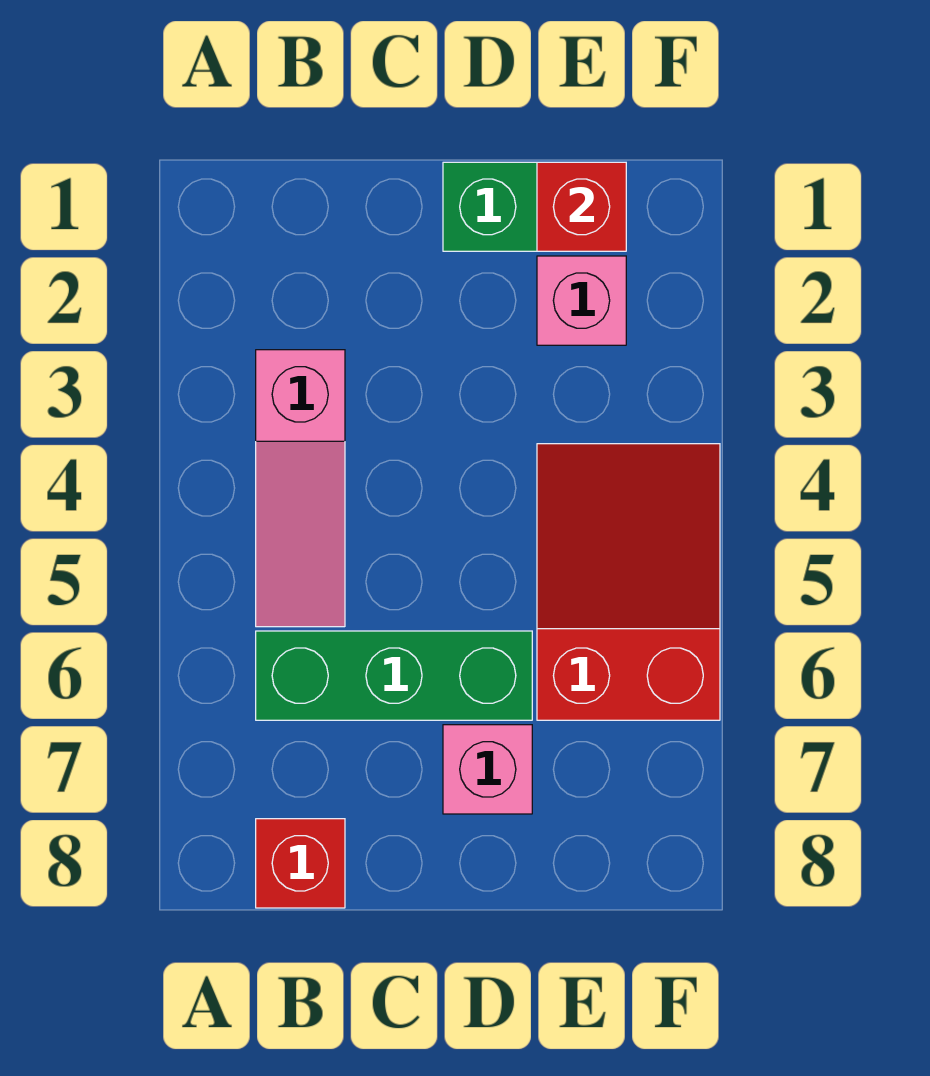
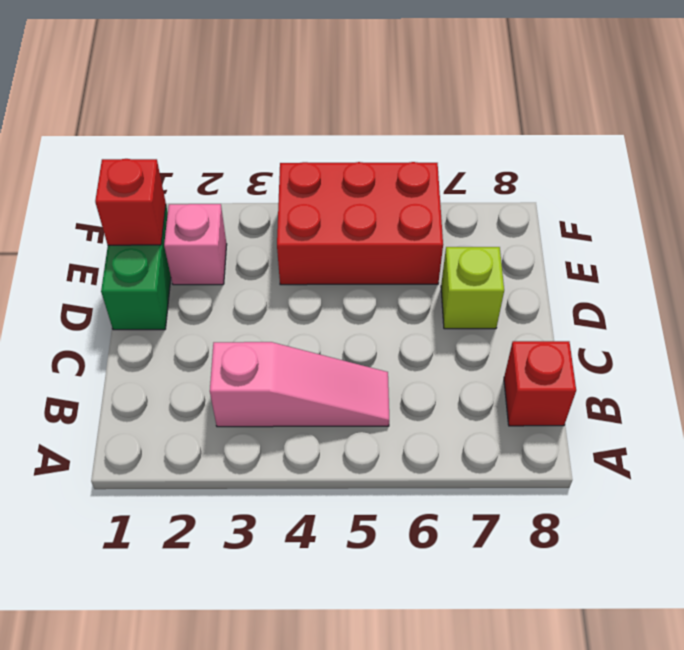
green brick B6:D6 level 1 -> none
pink brick D7 level 1 -> lime brick D7 level 1
red slope E4:F6 level 1 top 6 -> red brick E4:F6 level 1

